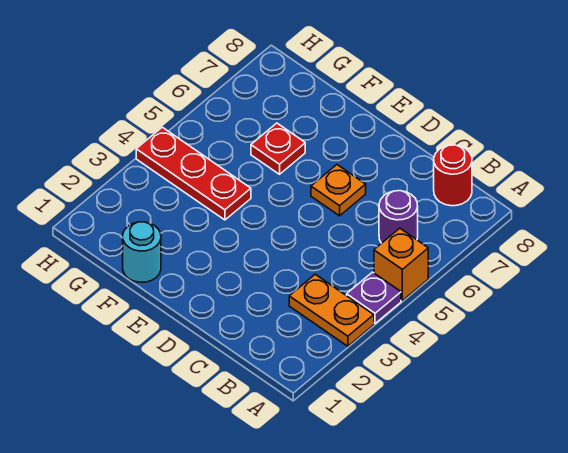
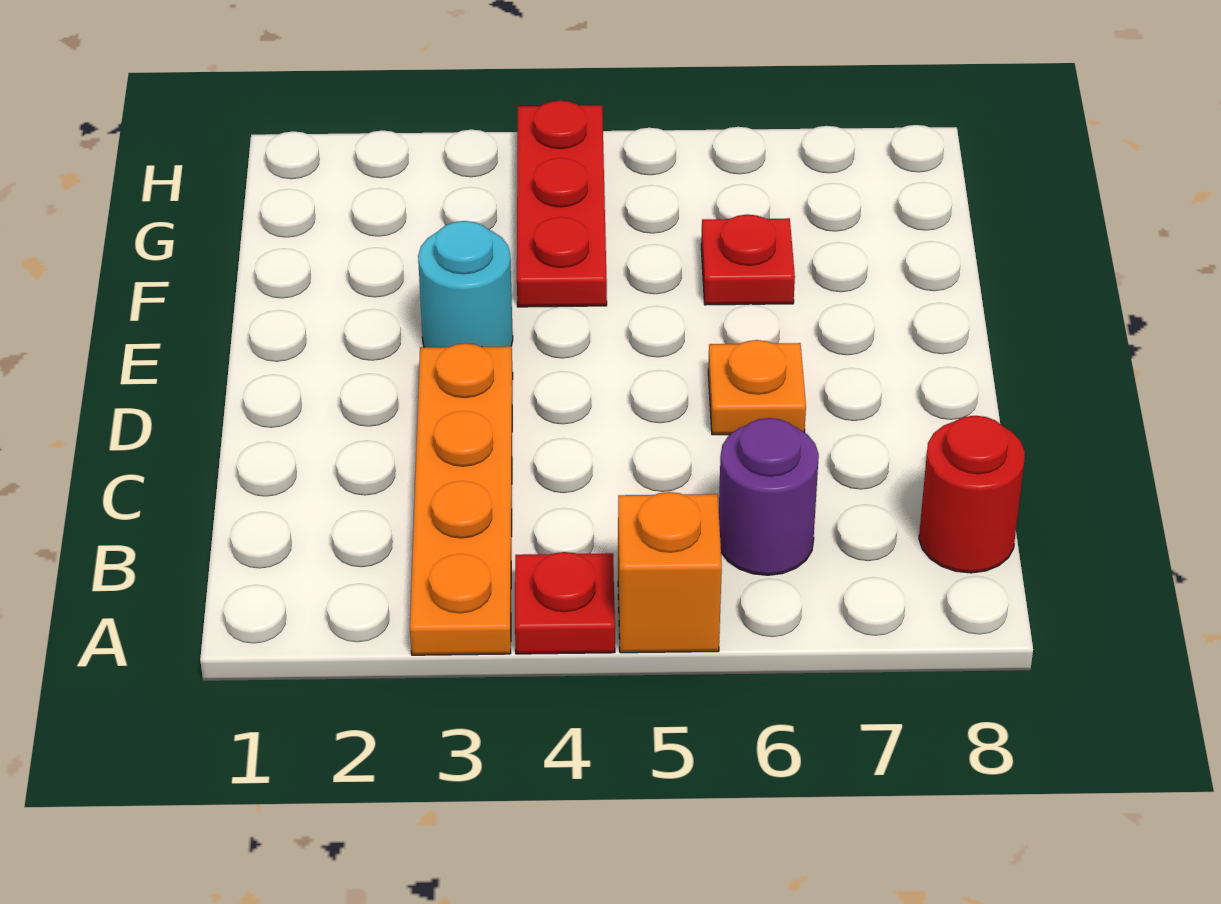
orange plate A3:B3 level 1 -> orange plate A3:D3 level 1
purple plate A4 level 1 -> red plate A4 level 1
cyan round brick F1 level 1 -> cyan round brick E3 level 1

